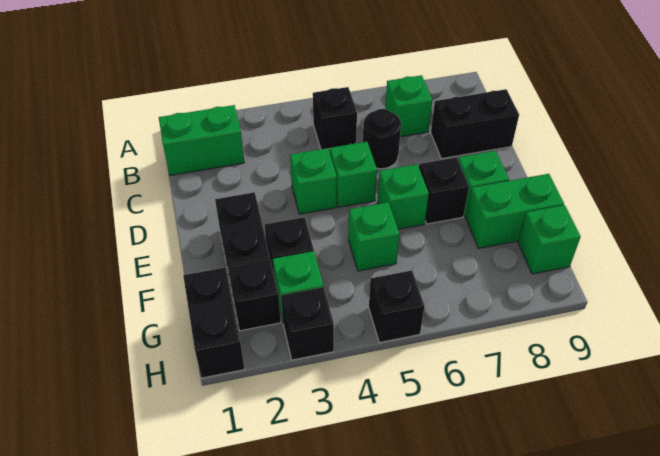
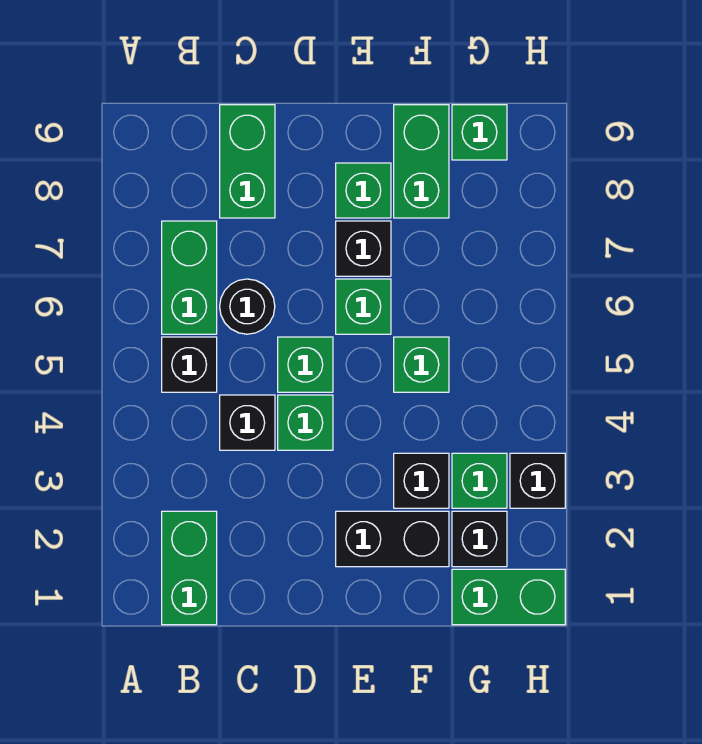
green brick B7 level 1 -> green brick B6:B7 level 1
black brick C8:C9 level 1 -> green brick C8:C9 level 1
black brick G1:H1 level 1 -> green brick G1:H1 level 1
black brick H5 level 1 -> black brick C4 level 1

